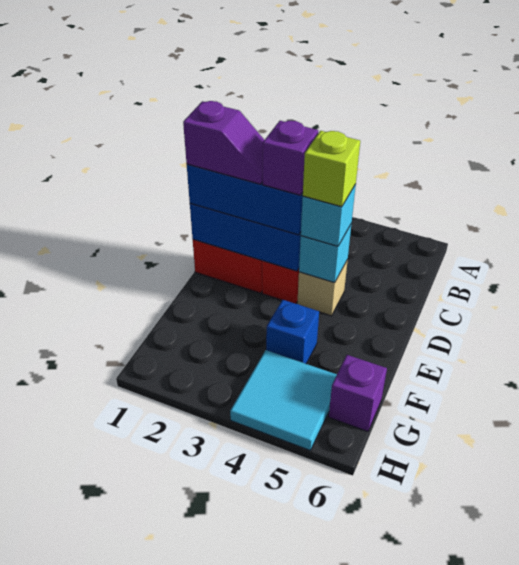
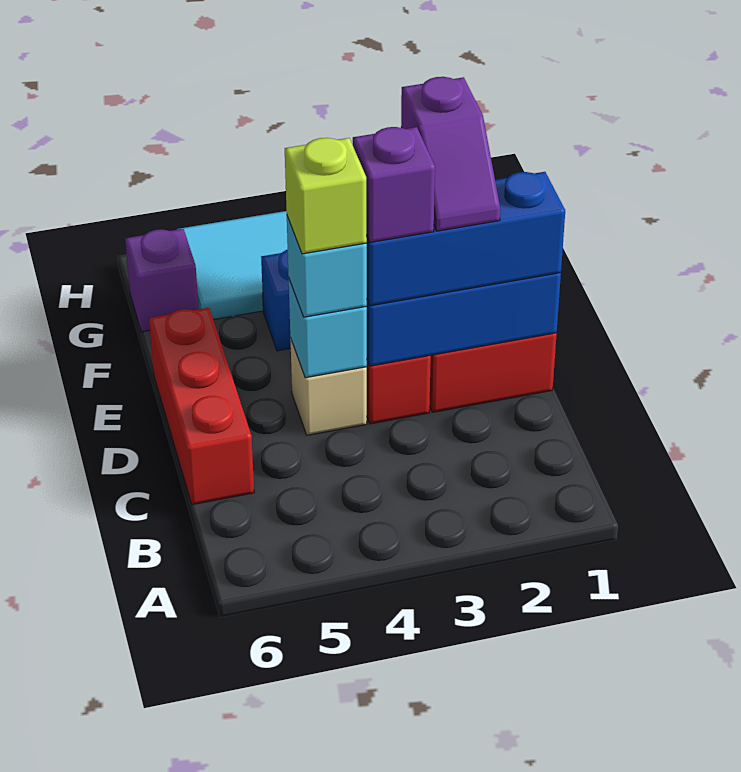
none -> red brick C6:E6 level 1
purple slope D1:D2 level 4 top 1 -> purple slope D2:E2 level 4 top E

